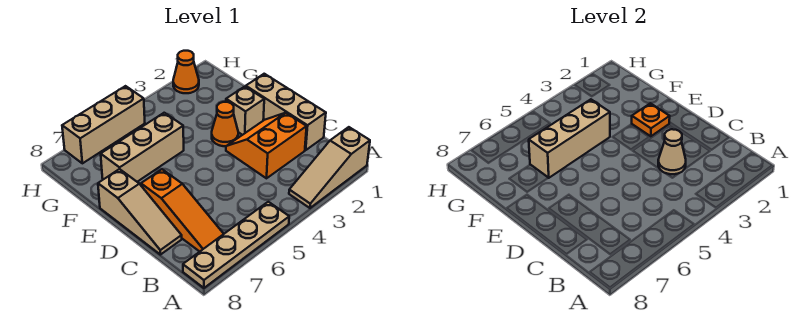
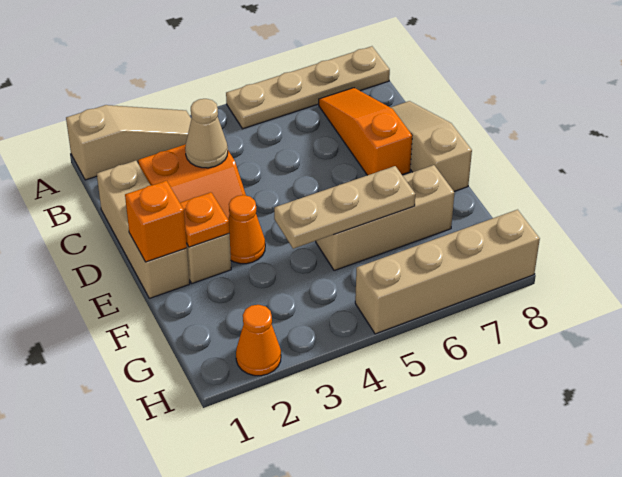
none -> orange brick E1 level 2
tan brick F4:F6 level 2 -> tan plate F4:F6 level 2
tan brick H5:H7 level 1 -> tan brick H5:H8 level 1

